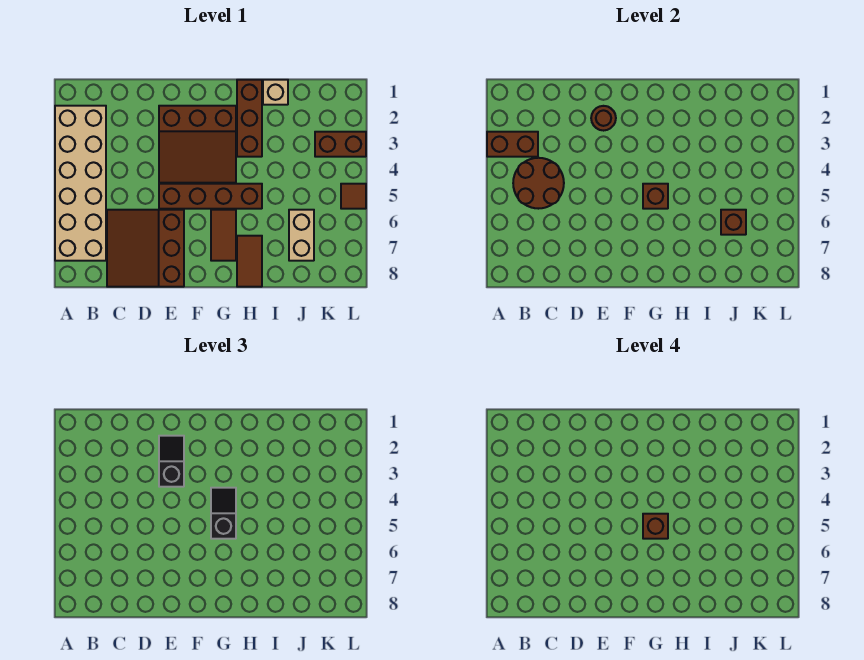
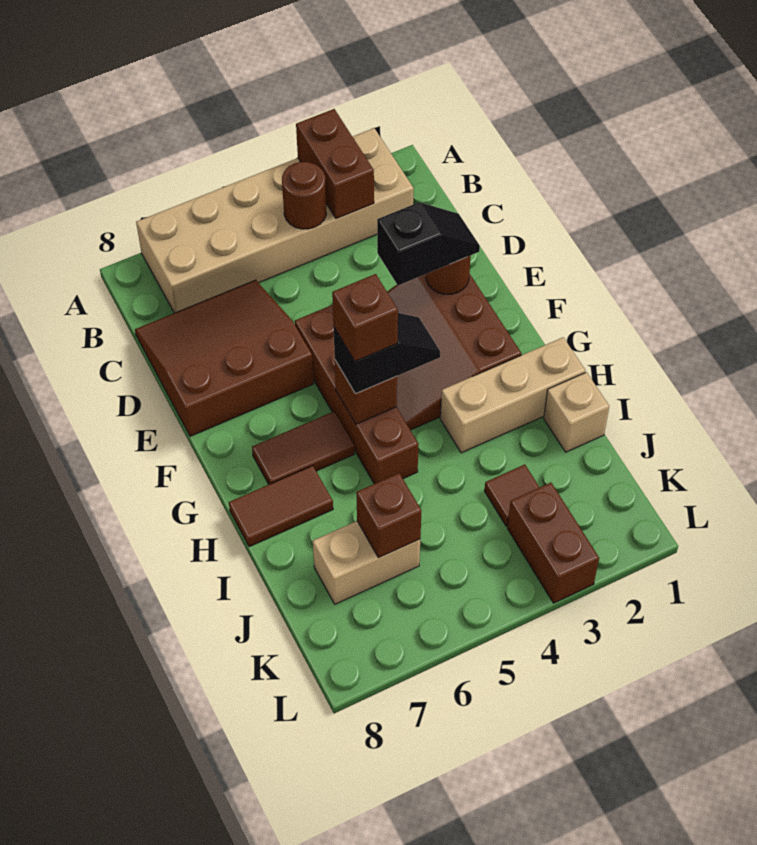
brown round brick B4:C5 level 2 -> brown round brick B4 level 2
brown brick H1:H3 level 1 -> tan brick H1:H3 level 1
brown tile L5 level 1 -> brown tile J3 level 1

